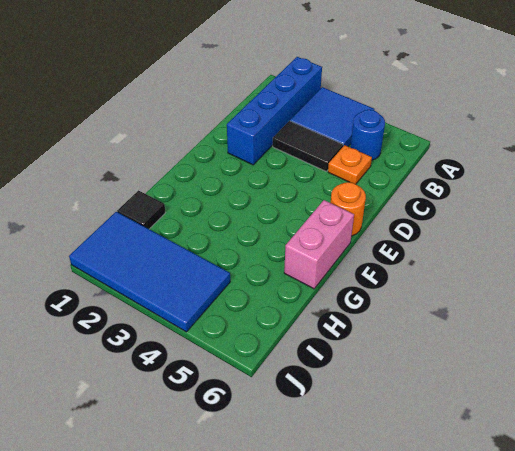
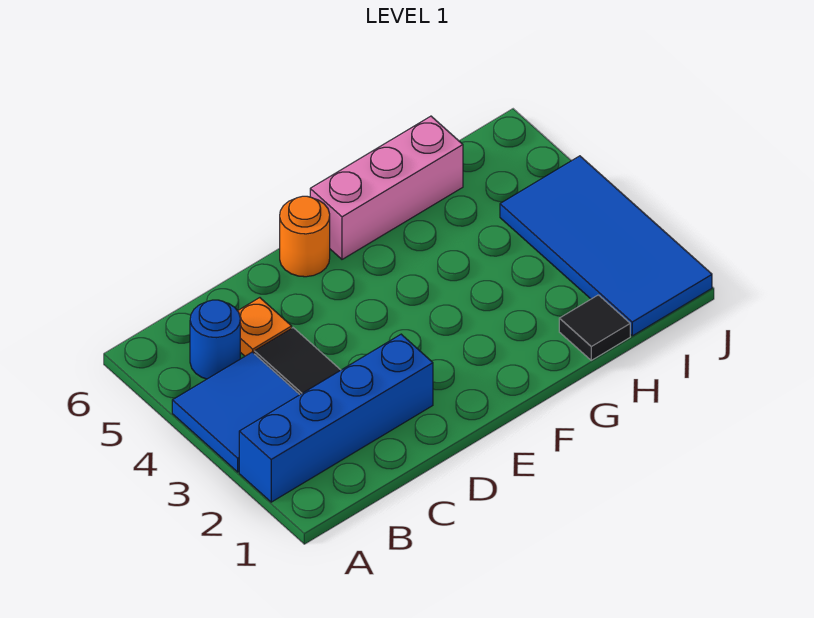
pink brick F6:G6 level 1 -> pink brick F6:H6 level 1

